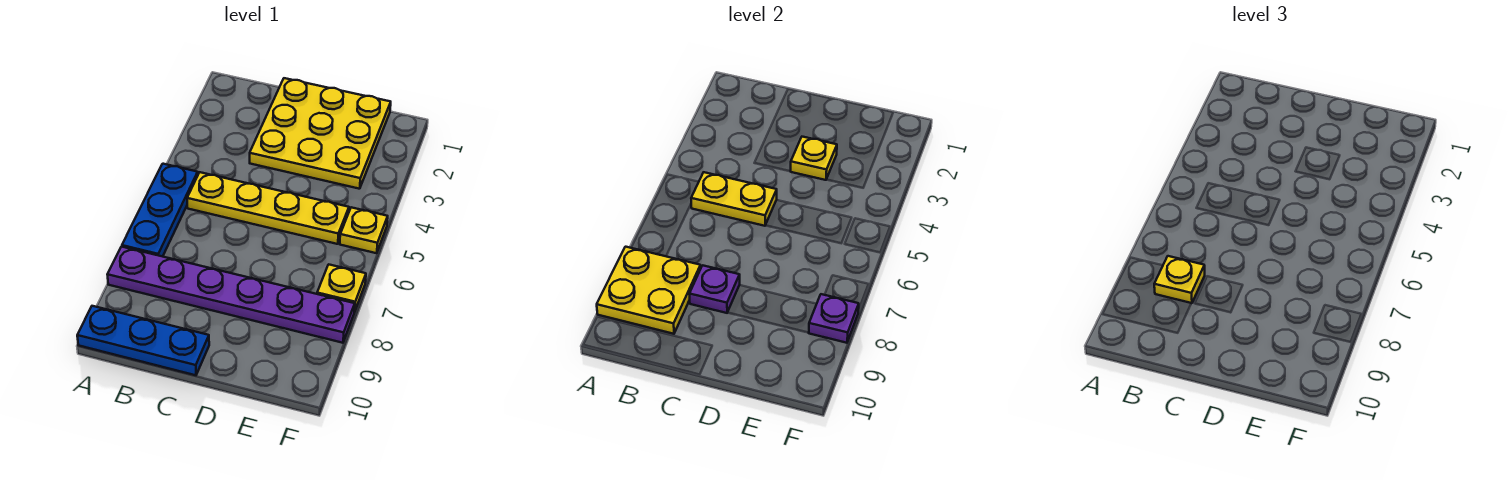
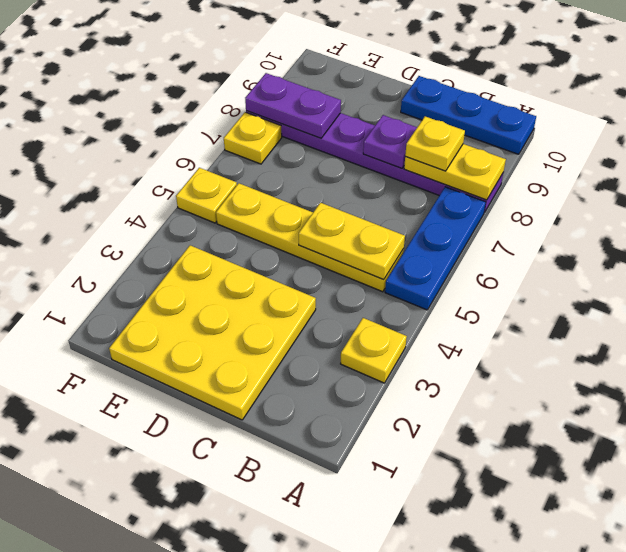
yellow plate A8:B9 level 2 -> yellow plate A8:B8 level 2
yellow plate D3 level 2 -> yellow plate A3 level 1
purple plate F8 level 2 -> purple plate E8:F8 level 2

